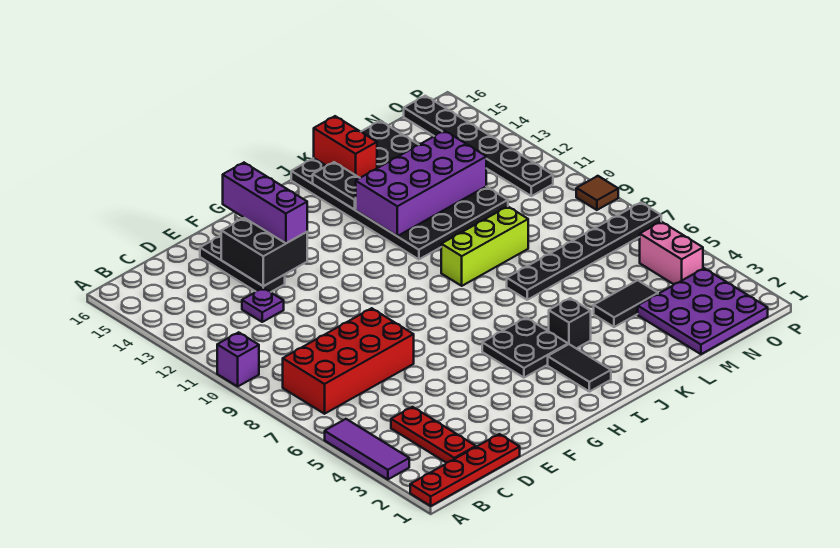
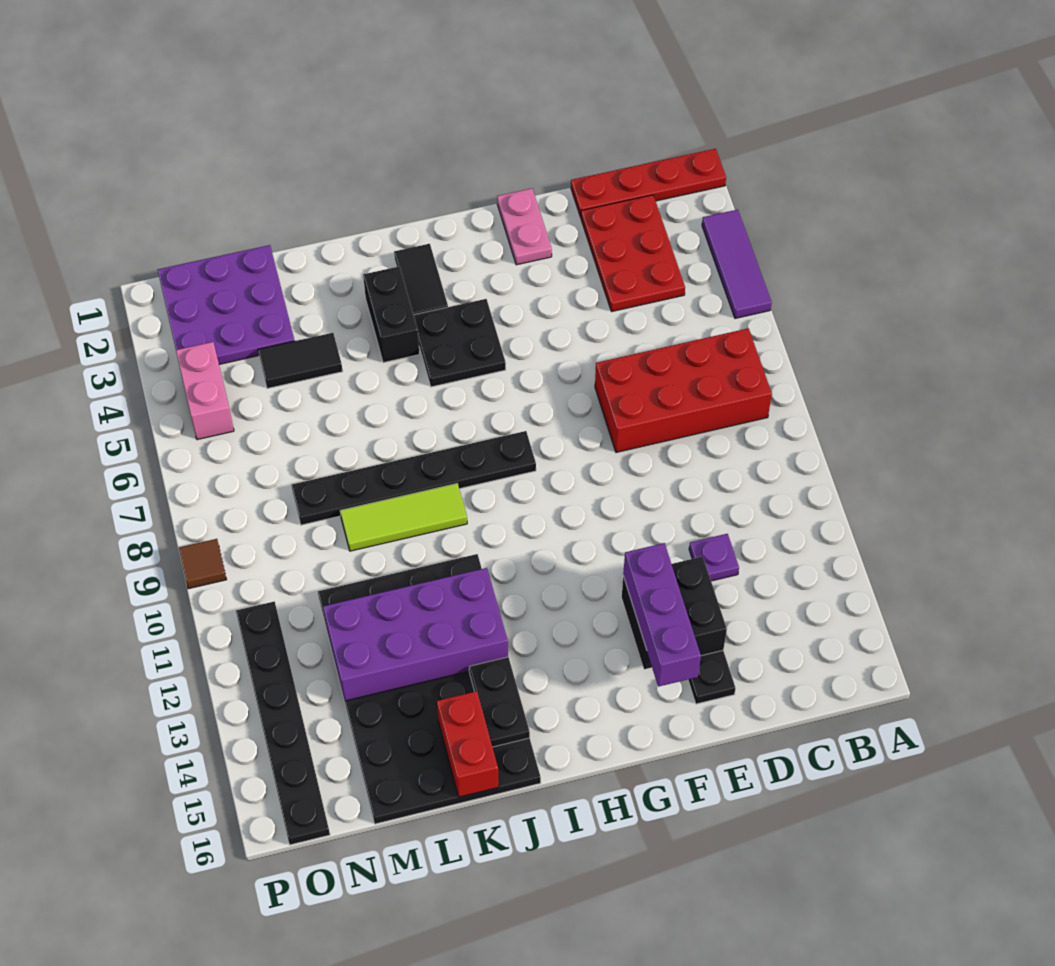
purple brick A10 level 1 -> none
red plate C2:C4 level 1 -> red plate C2:D4 level 1
none -> pink plate F1:F2 level 1
black brick J4 level 1 -> black brick J3:J4 level 1
lime brick J9:L9 level 1 -> lime tile J9:L9 level 1
black plate K7:P7 level 1 -> black plate H8:M8 level 1

